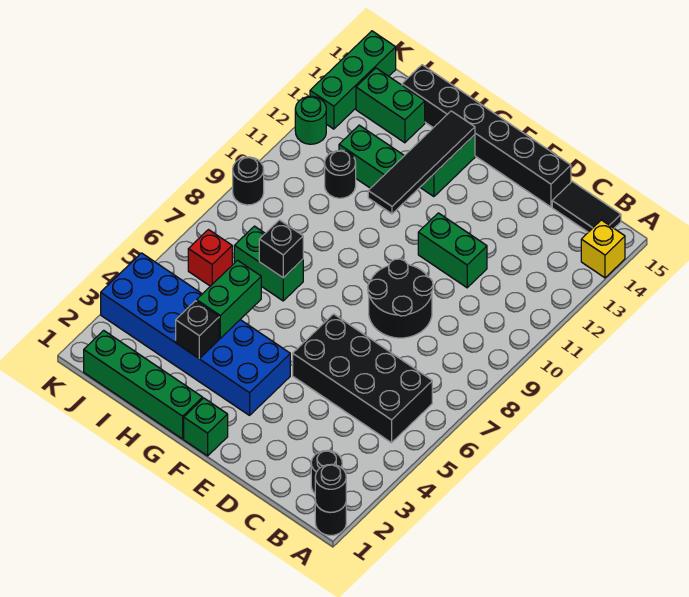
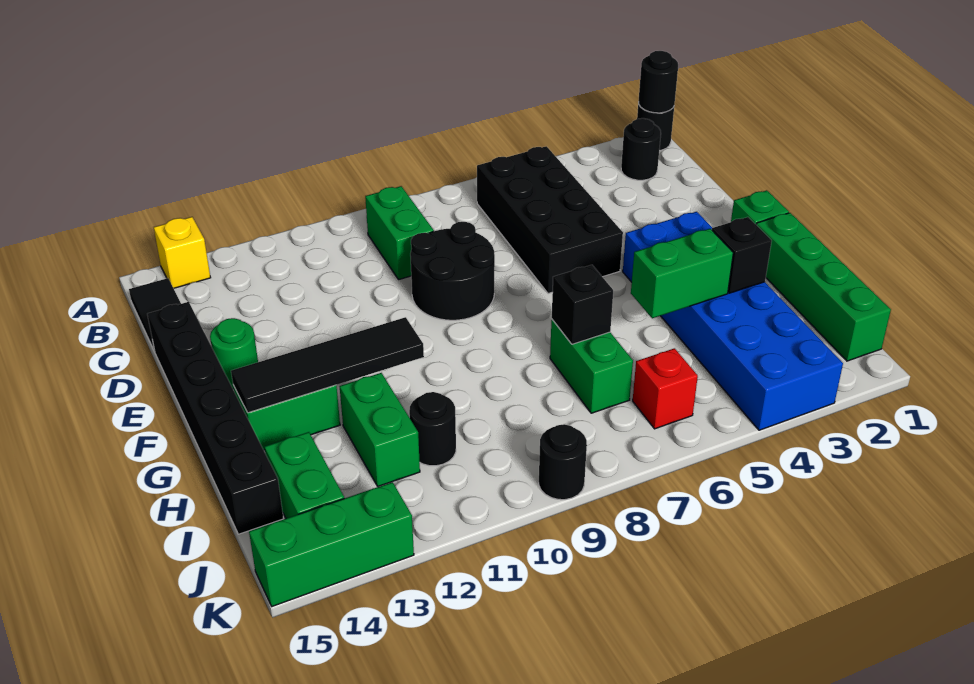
green brick D11:E11 level 1 -> green brick B9:C9 level 1
green round brick K12 level 1 -> green round brick E14 level 1

